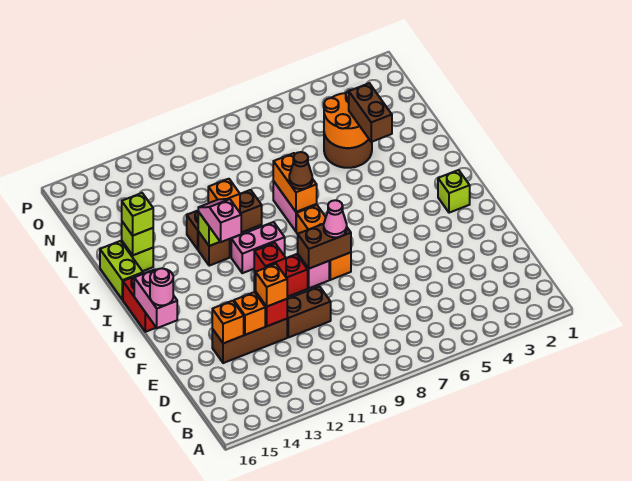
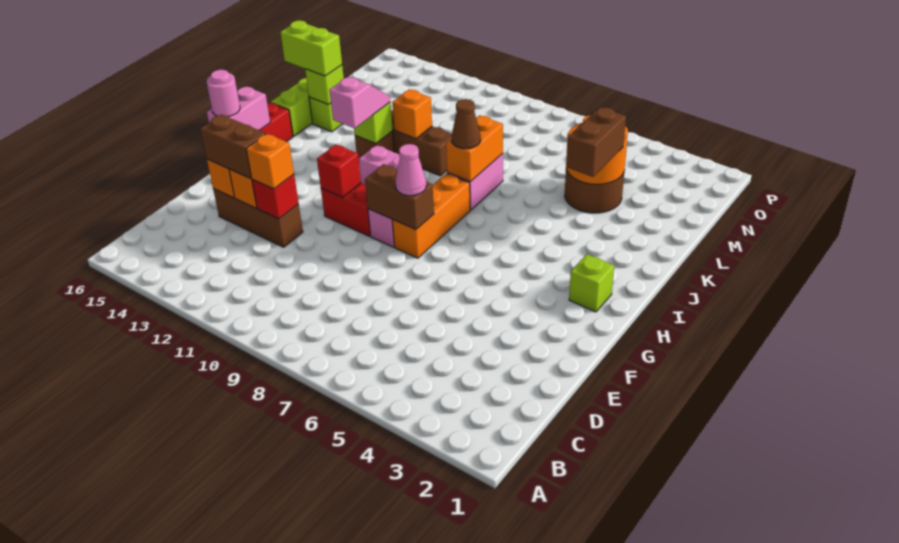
brown brick E10:E11 level 1 -> brown brick E13:E14 level 3
lime brick K15 level 3 -> lime brick K15:K16 level 3

